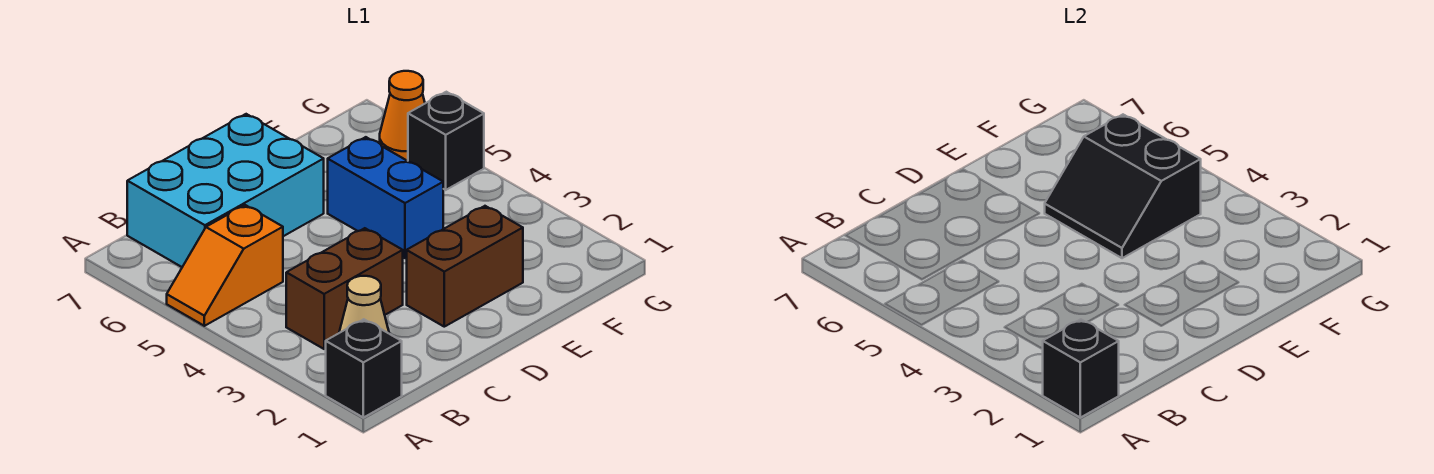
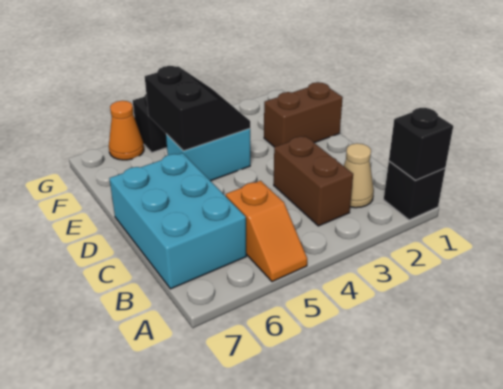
brown brick D2:E2 level 1 -> brown brick E1:E2 level 1
blue brick E4:E5 level 1 -> cyan brick E4:E5 level 1
black slope E4:F5 level 2 top F -> black slope E4:F5 level 2 top 5

